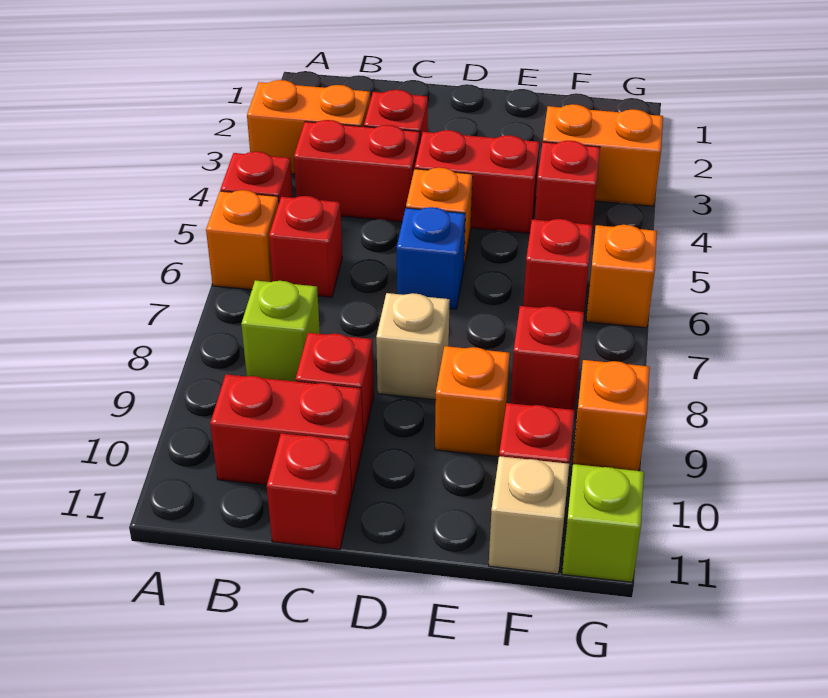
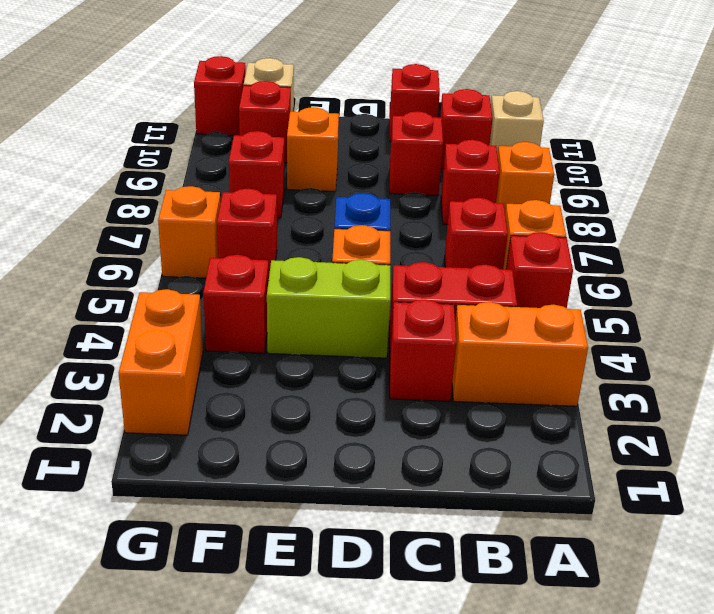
lime brick B8 level 1 -> red brick B8 level 1
red brick B10:C10 level 1 -> red brick B10 level 1
red brick D4:E4 level 1 -> lime brick D4:E4 level 1
tan brick D8 level 1 -> tan brick A10 level 1
orange brick F3:G3 level 1 -> orange brick G2:G3 level 1
orange brick G9 level 1 -> orange brick A8 level 1
lime brick G11 level 1 -> red brick G11 level 1

